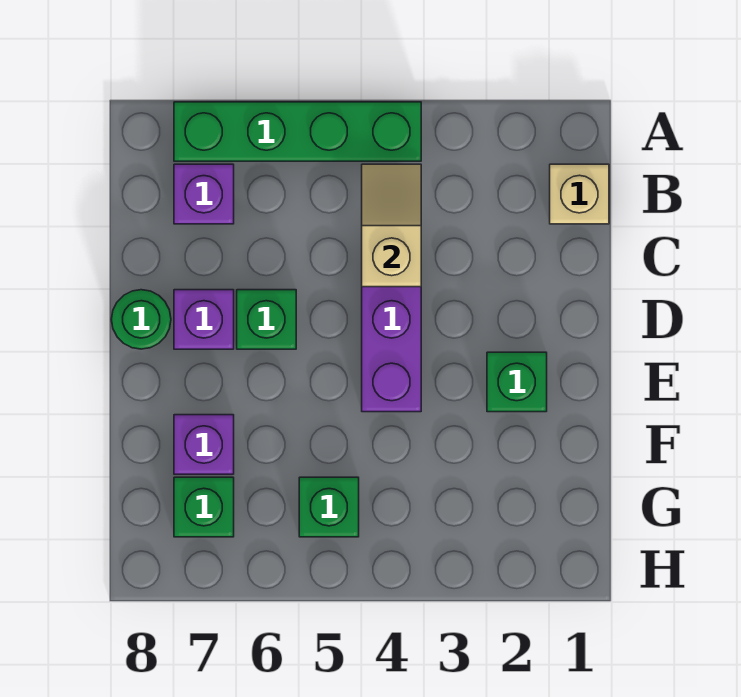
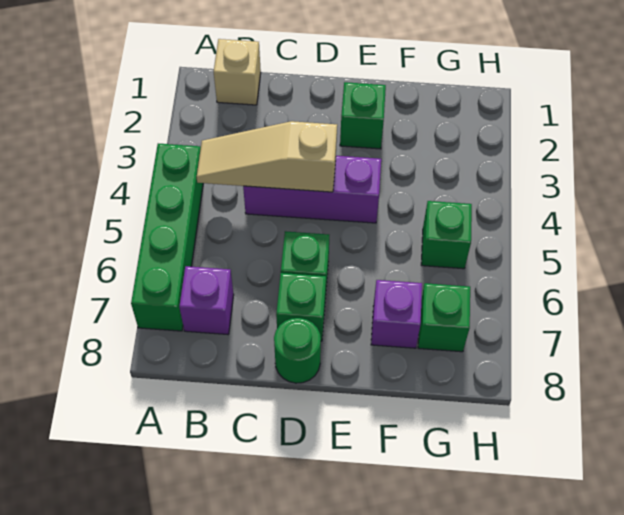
tan slope B4:C4 level 2 top C -> tan slope B4:D4 level 2 top D
purple brick D7 level 1 -> green brick D7 level 1

